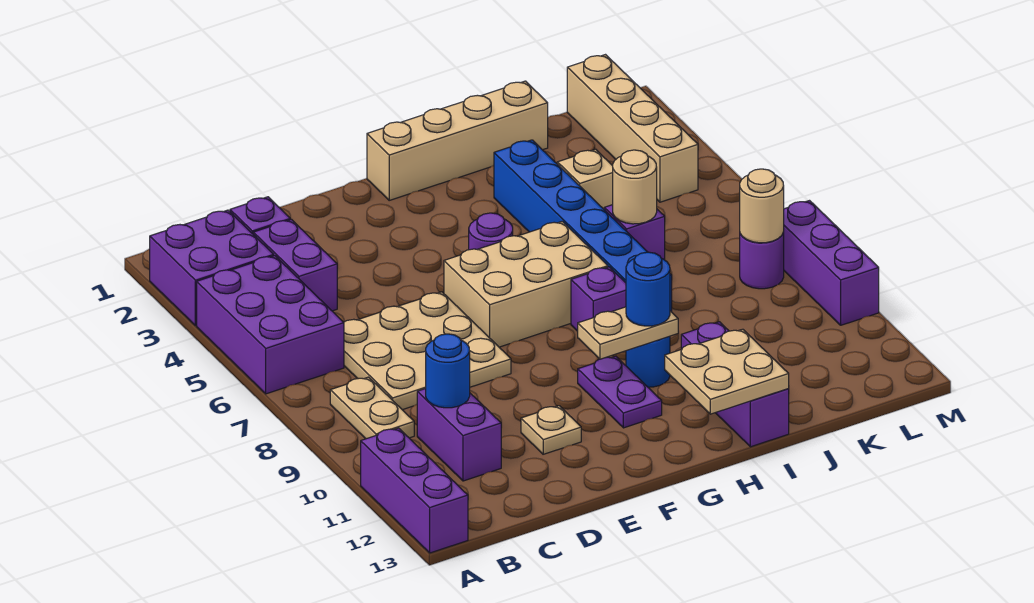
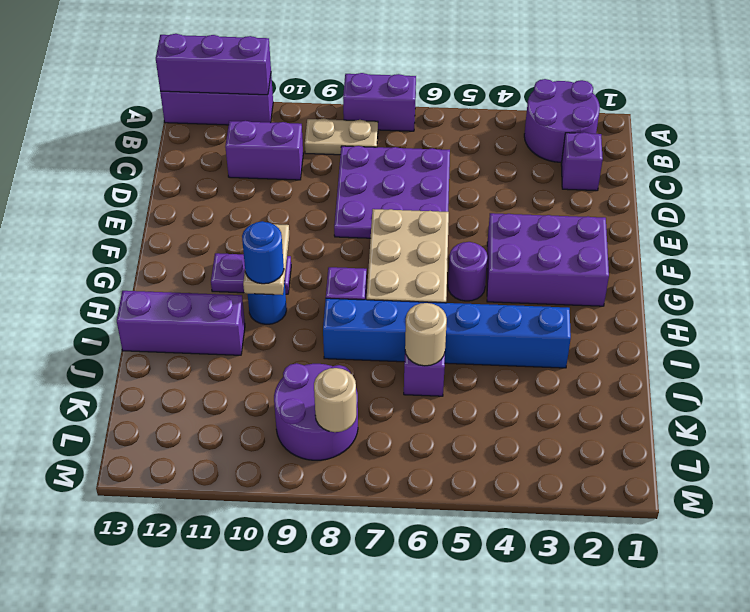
purple brick A2:B3 level 1 -> purple round brick A2:B3 level 1
purple brick A4:B6 level 1 -> purple brick F2:G4 level 1
purple brick C3:C4 level 1 -> purple brick A7:A8 level 1
tan plate C6:E8 level 1 -> purple plate C6:E8 level 1
blue round brick C10 level 2 -> none
tan plate E11 level 1 -> none
tan brick G1:J1 level 1 -> none
tan plate H12:I13 level 2 -> none
tan brick J4 level 1 -> none
tan brick L1:L4 level 1 -> none
purple round brick L8 level 1 -> purple round brick K8:L9 level 1
purple brick M8:M10 level 1 -> purple brick A11:A13 level 2

